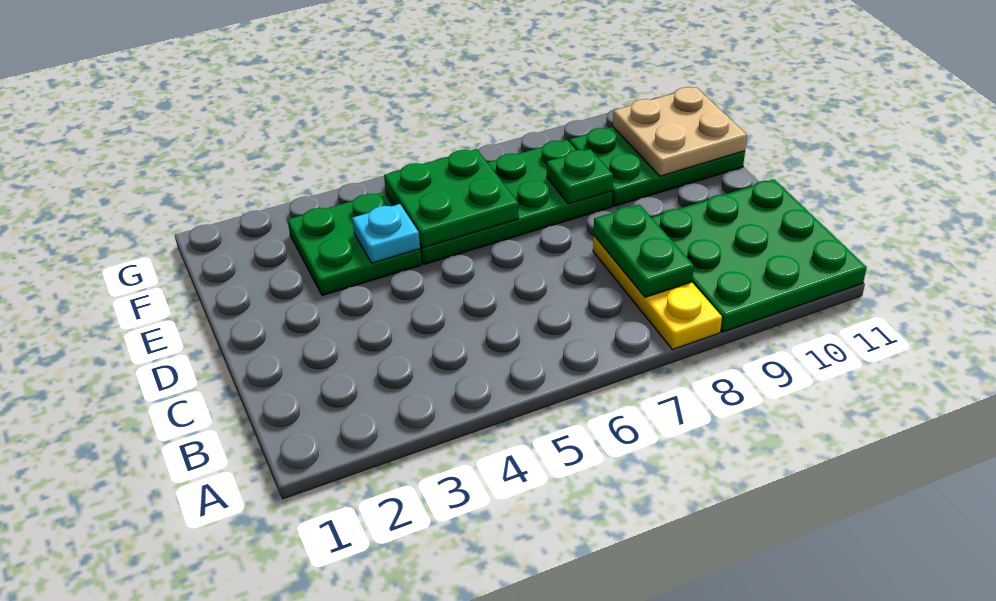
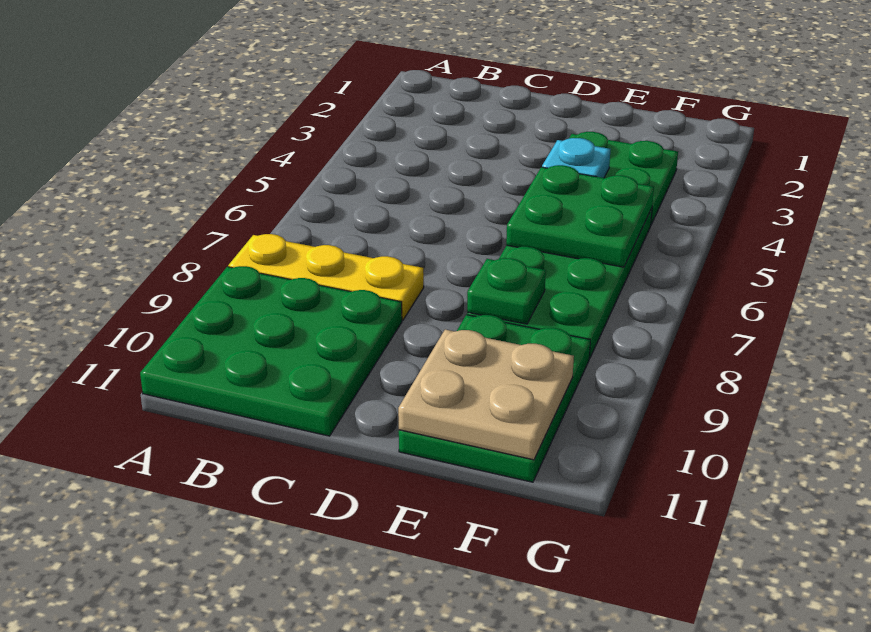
green plate B8:C8 level 2 -> none

